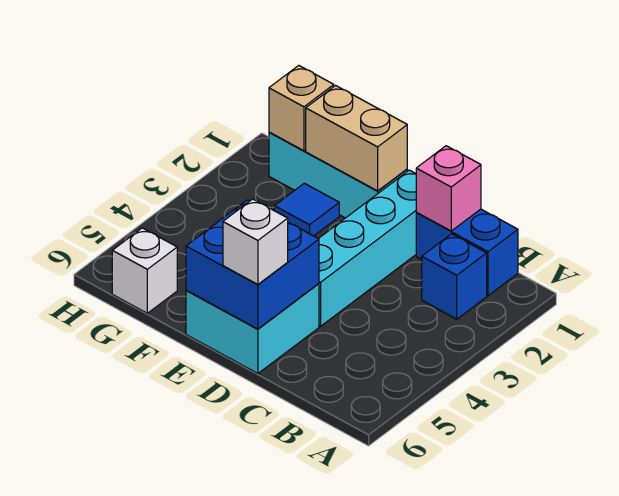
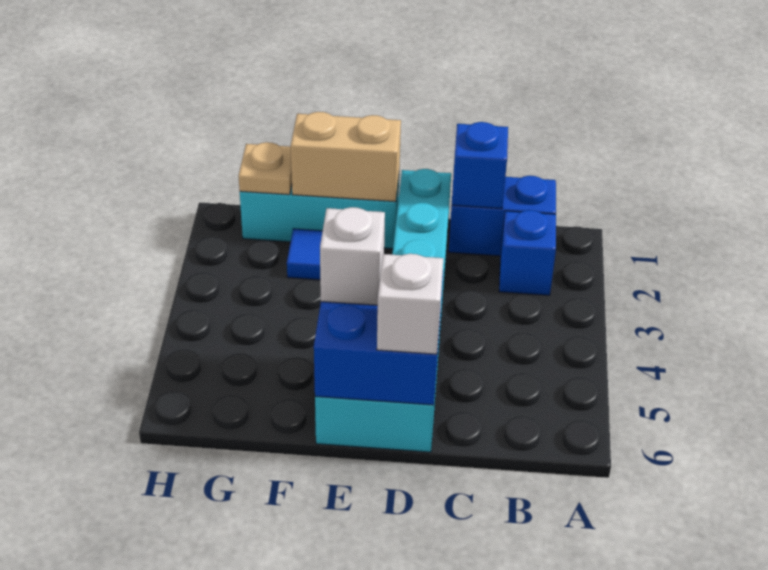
pink brick C1 level 2 -> blue brick C1 level 2
tan brick G1 level 2 -> tan plate G1 level 2
white brick G6 level 1 -> white brick E5 level 3

